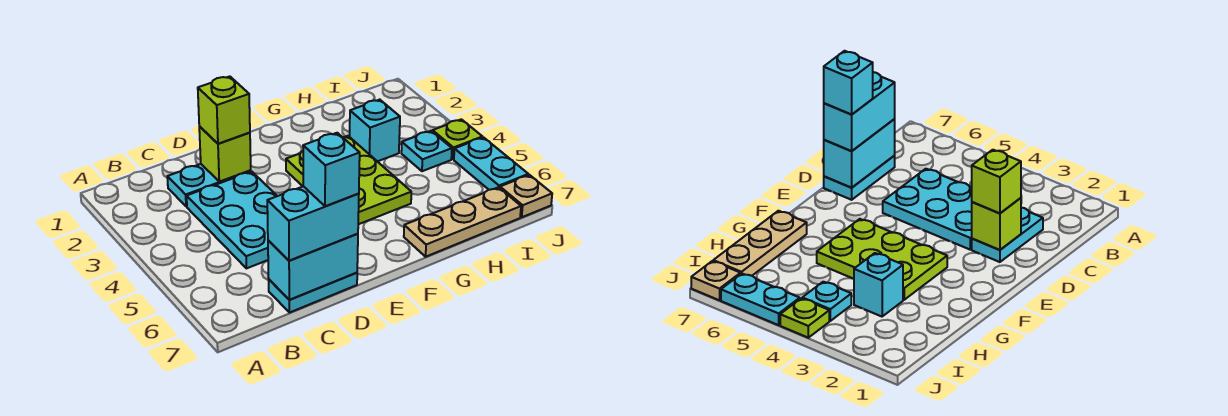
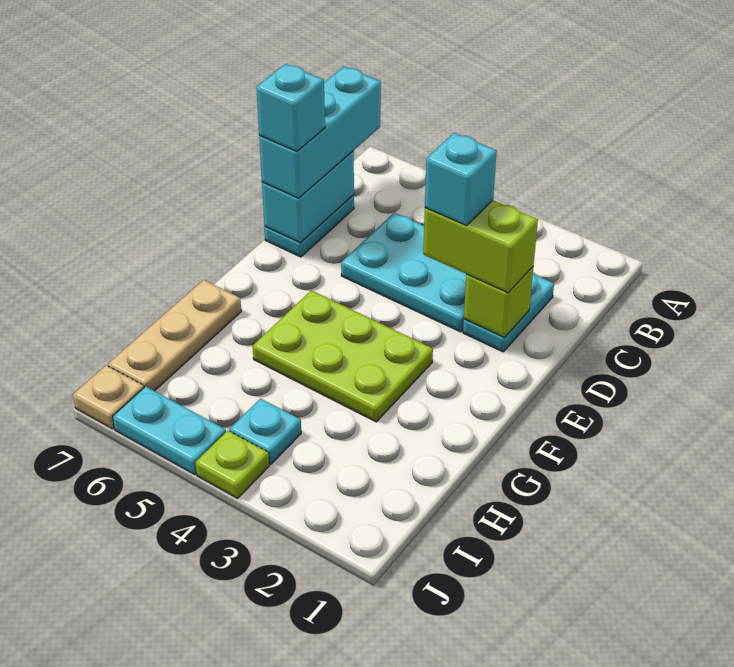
cyan brick C7:D7 level 3 -> cyan brick B7:D7 level 3
lime brick D2 level 3 -> lime brick D2:D3 level 3
cyan brick H3 level 1 -> cyan brick D3 level 4

